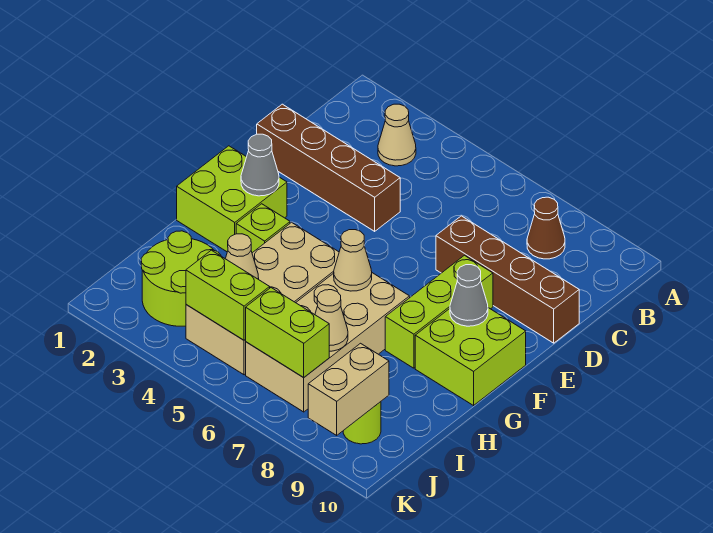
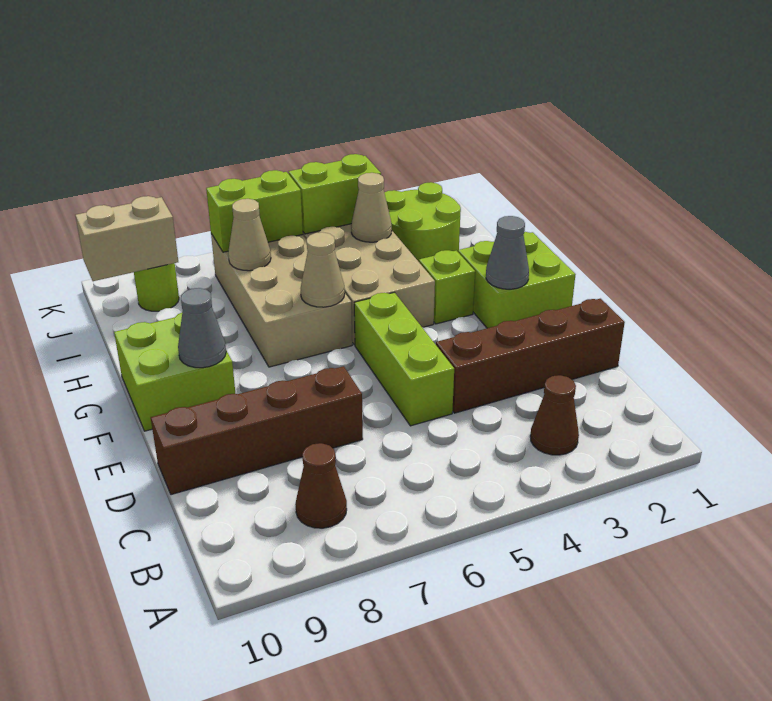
tan cone B3 level 1 -> brown cone B3 level 1
lime brick E8:G8 level 1 -> lime brick D5:F5 level 1
tan brick J9:K9 level 2 -> tan brick J9:J10 level 2

